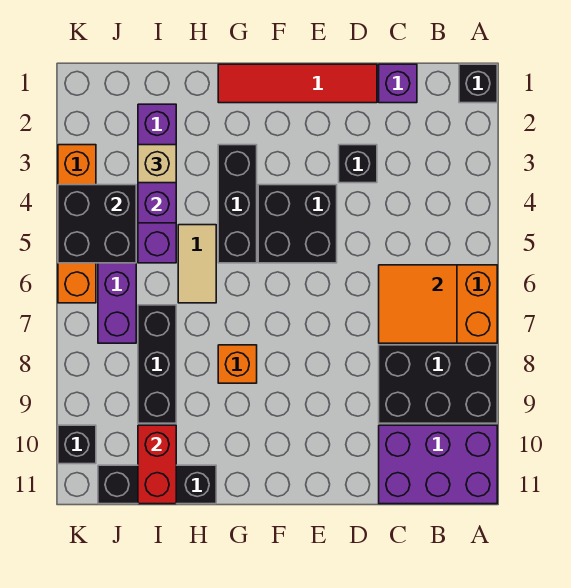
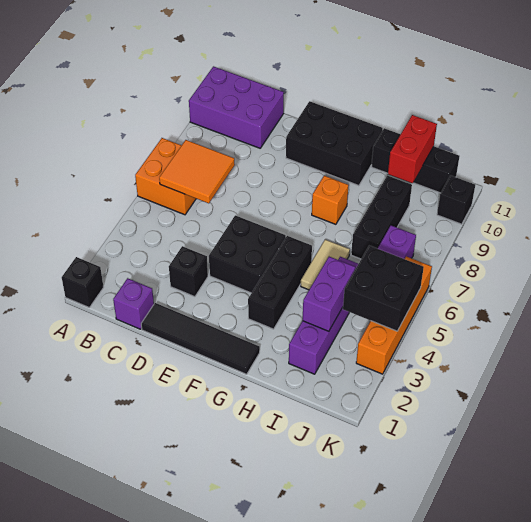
black brick A8:C9 level 1 -> black brick E10:G11 level 1
red tile D1:G1 level 1 -> black tile D1:G1 level 1
tan brick I3 level 3 -> none

